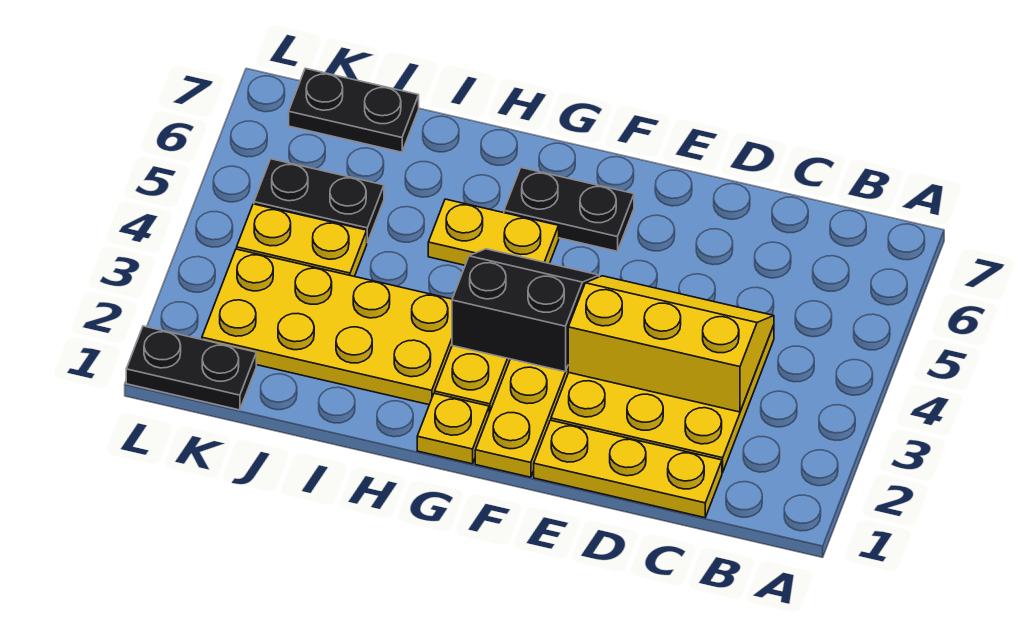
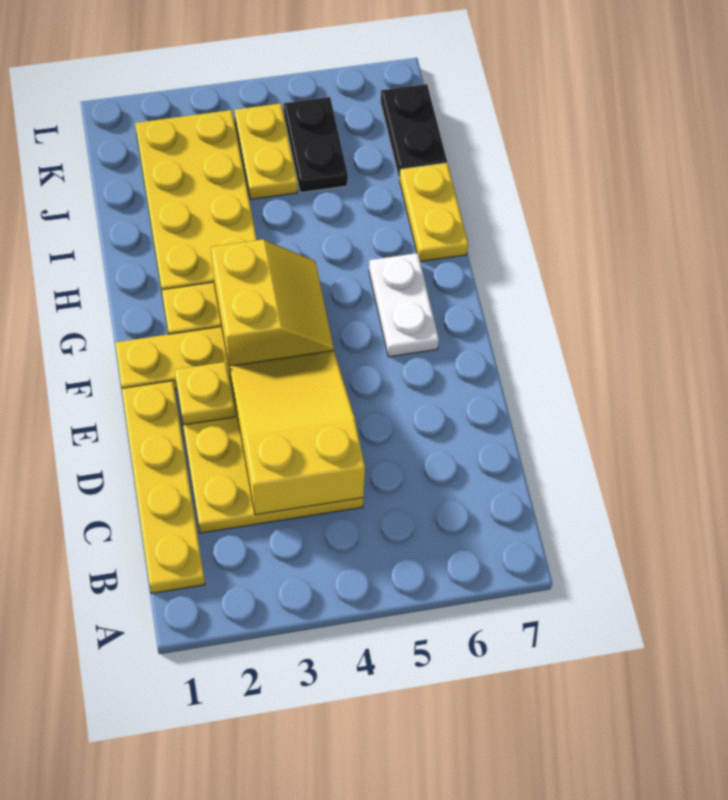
yellow plate C1:E1 level 1 -> yellow plate B1:E1 level 1
yellow slope C3:E4 level 2 top 3 -> yellow slope C3:E4 level 2 top C
black slope F3:G4 level 2 top 3 -> yellow slope F3:G4 level 2 top 3
black plate F6:G6 level 1 -> white plate F6:G6 level 1
yellow plate G1 level 1 -> yellow plate E2 level 2
yellow plate G5:H5 level 1 -> yellow plate H7:I7 level 1
black plate K1:L1 level 1 -> none

